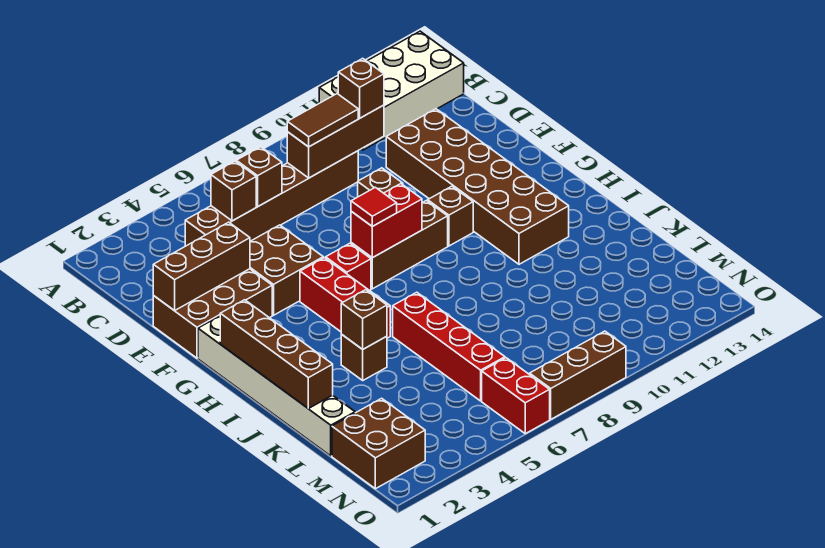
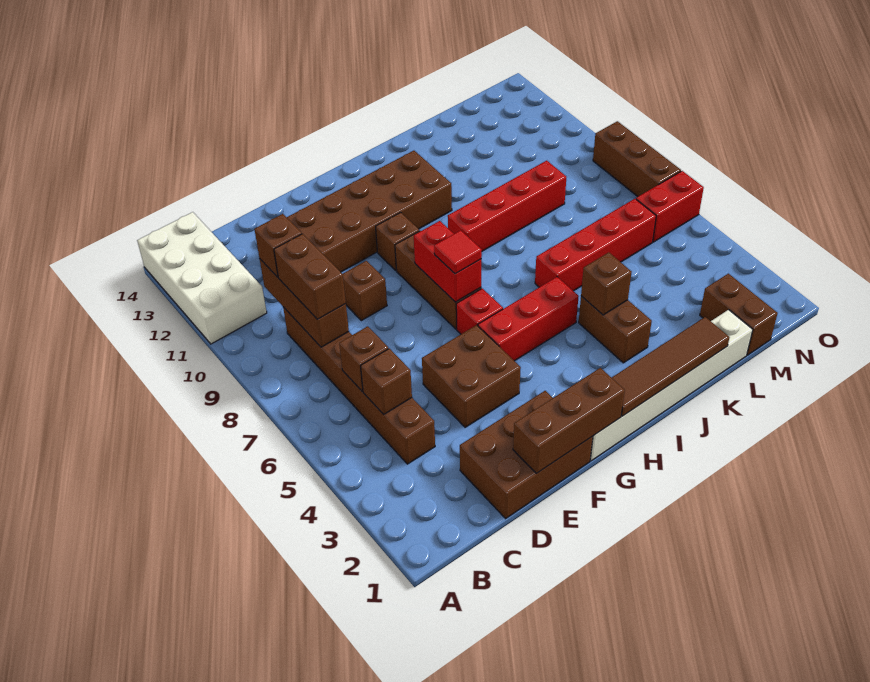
brown tile C8:C9 level 3 -> brown brick C8:C9 level 3
brown brick E1:F3 level 1 -> brown brick D1:F2 level 1
brown brick E1:E3 level 2 -> brown brick E1:G1 level 2
brown brick H1:K1 level 2 -> brown tile H1:K1 level 2
none -> red brick I9:L9 level 1
brown brick J4 level 1 -> brown brick J3:J4 level 1
brown brick M1:N2 level 1 -> brown brick M1:M2 level 1

